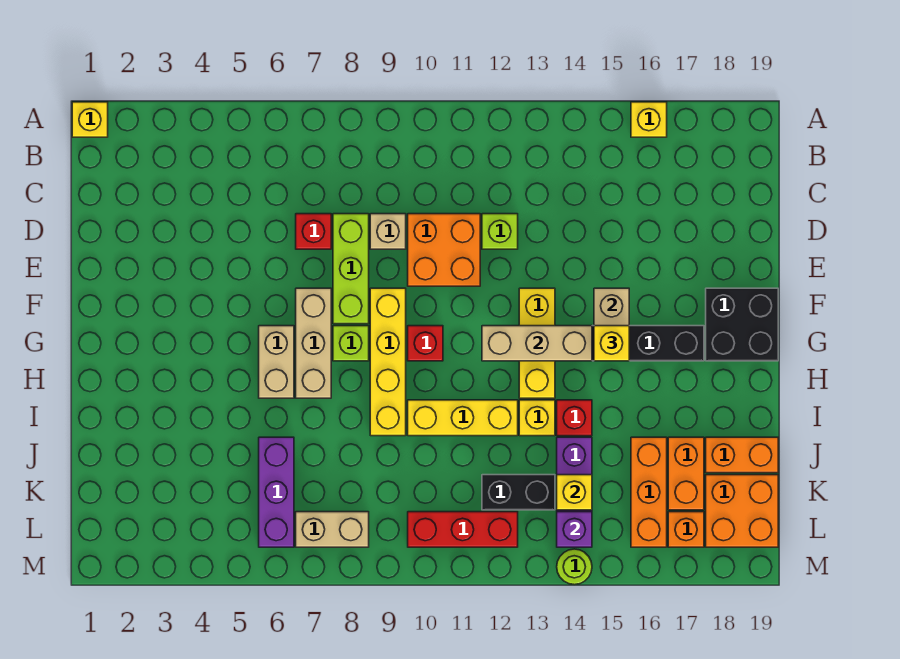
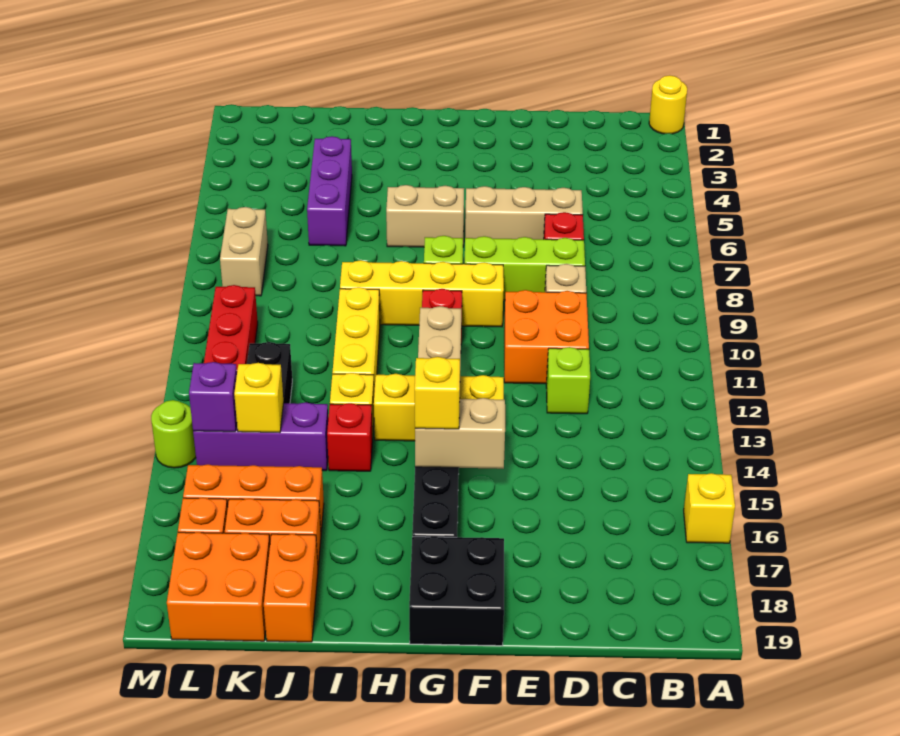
yellow brick A1 level 1 -> yellow round brick A1 level 1
tan brick F7:H7 level 1 -> tan brick D6:F6 level 1
purple brick J6:L6 level 1 -> purple brick J4:J6 level 1

